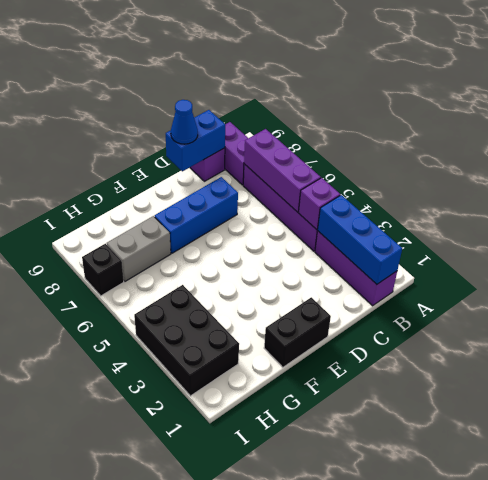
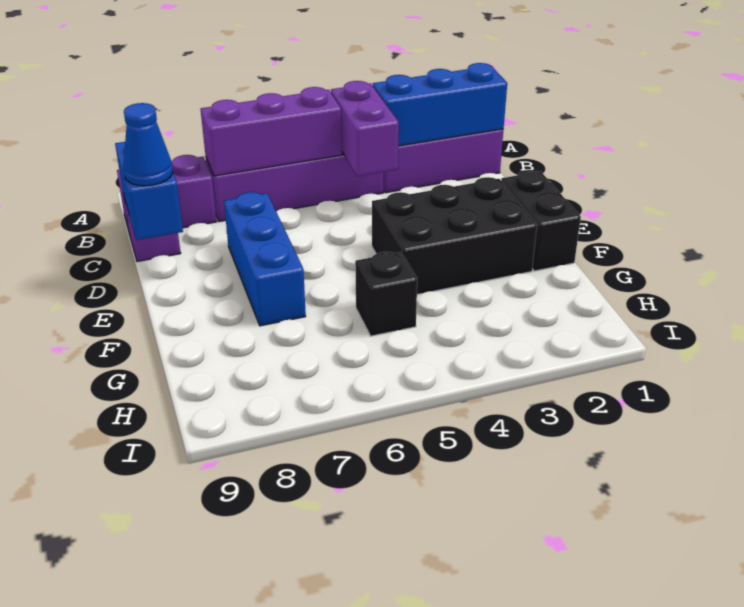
purple brick B4 level 2 -> purple brick B4:C4 level 2
grey brick G7:H7 level 1 -> none
black brick H2:I4 level 1 -> black brick E2:F4 level 1
black brick I7 level 1 -> black brick G5 level 1

